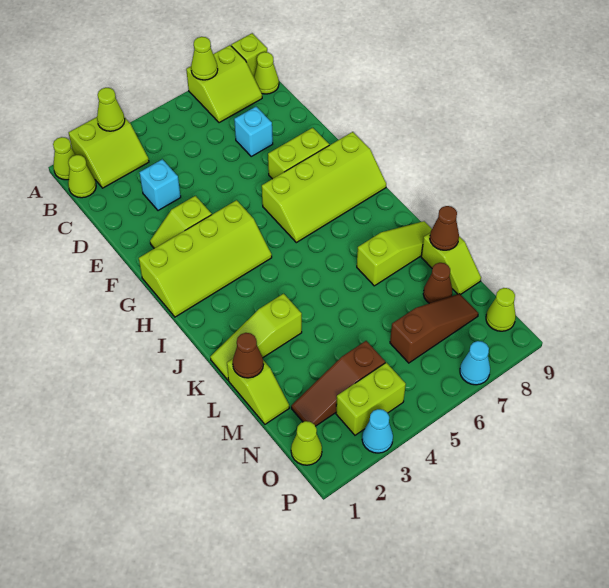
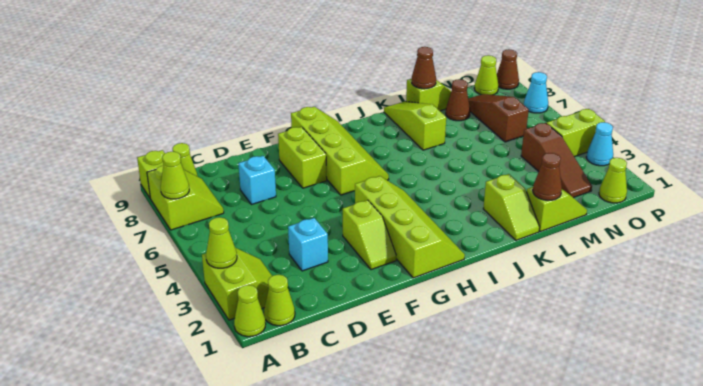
lime slope K1:K3 level 1 top 3 -> lime slope K1:K2 level 1 top 2
lime brick O3:O4 level 1 -> lime brick O4:P4 level 1
none -> brown cone P9 level 1

